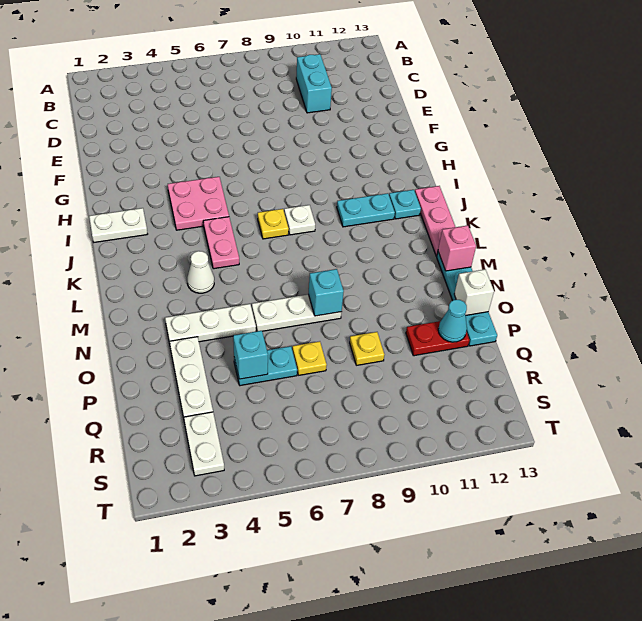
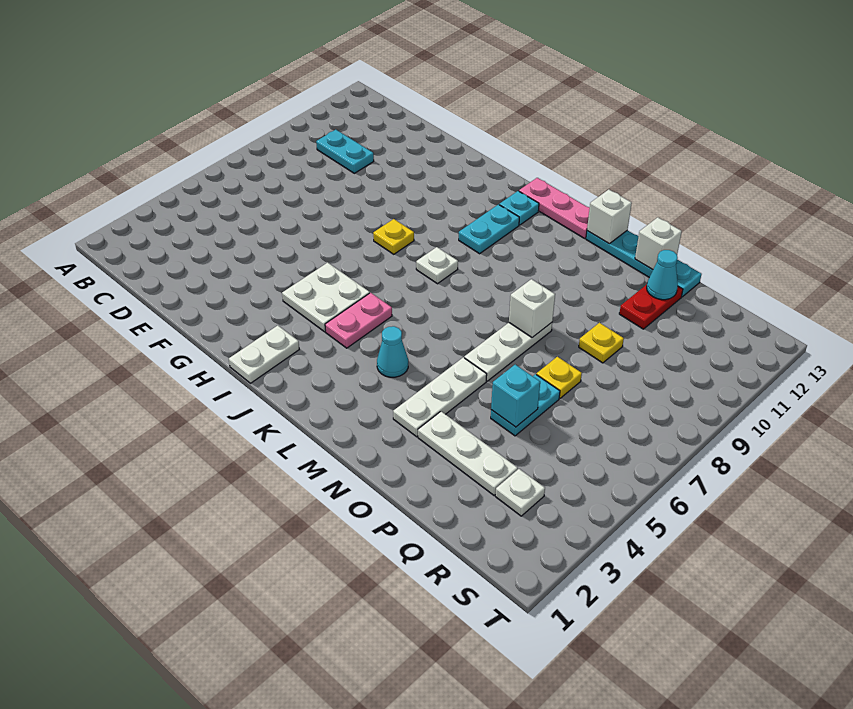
cyan brick C10:D10 level 1 -> cyan plate C10:D10 level 1
pink plate H4:I5 level 1 -> white plate H4:I5 level 1
pink plate J5:K5 level 1 -> pink plate J4:J5 level 1
yellow plate J7 level 1 -> yellow plate H8 level 1
white cone L4 level 1 -> cyan cone L4 level 1
pink brick M13 level 2 -> white brick M13 level 2
cyan brick N8 level 2 -> white brick N8 level 2
white plate R3:S3 level 1 -> white plate R3 level 1

